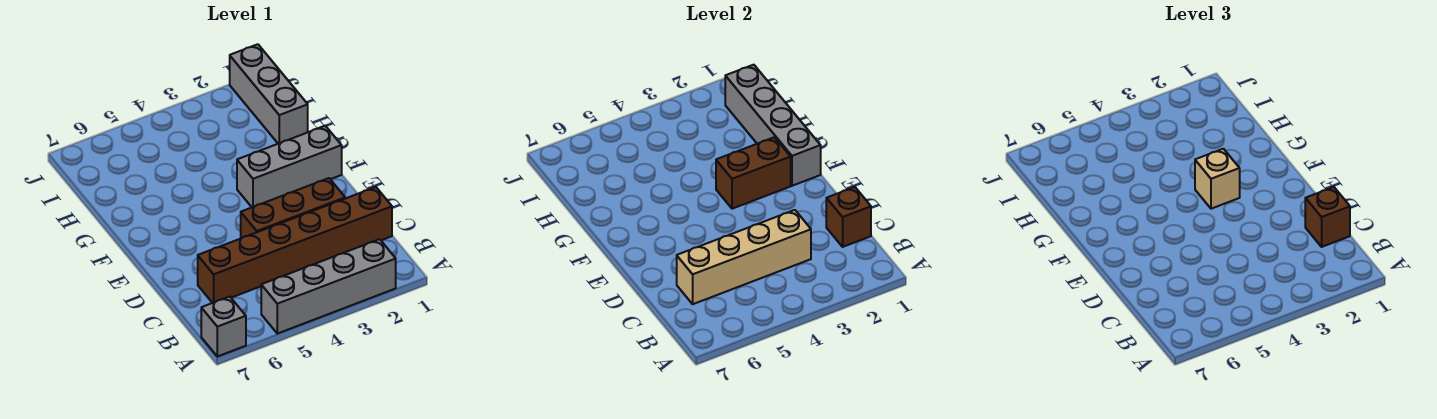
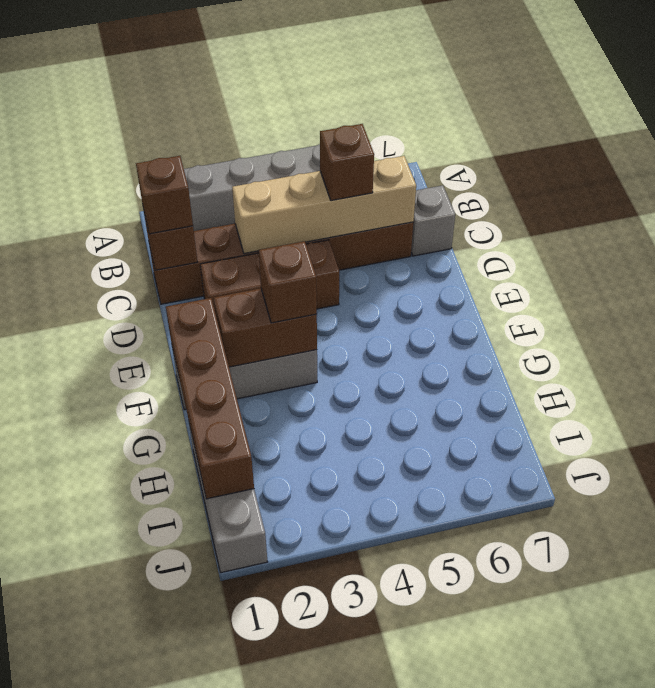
grey brick A7 level 1 -> grey brick C7 level 1
none -> brown brick C5 level 3
grey brick F1:I1 level 2 -> brown brick F1:I1 level 2
tan brick F3 level 3 -> brown brick F3 level 3

